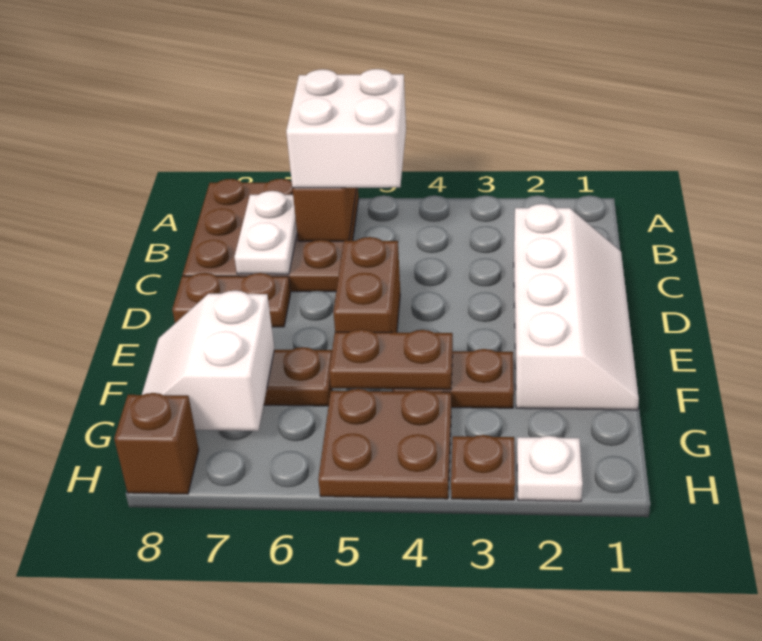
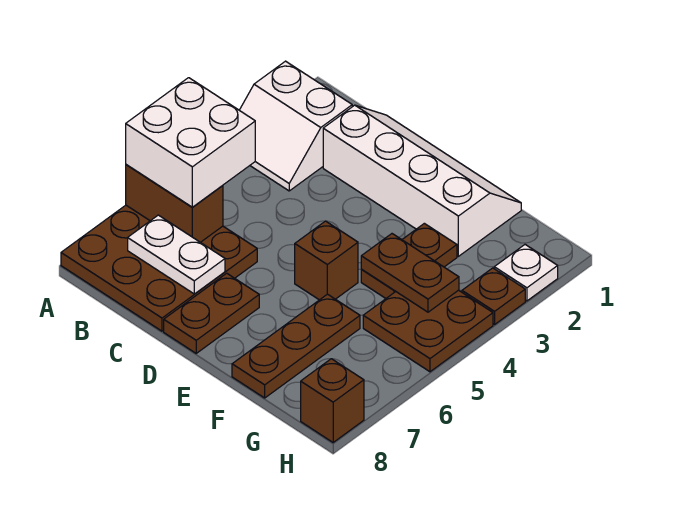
brown brick D5:E5 level 1 -> brown brick E5 level 1
brown plate F4:F5 level 2 -> brown plate F4:G4 level 2
white slope F7:G8 level 2 top 7 -> white slope A2:B3 level 1 top 2

